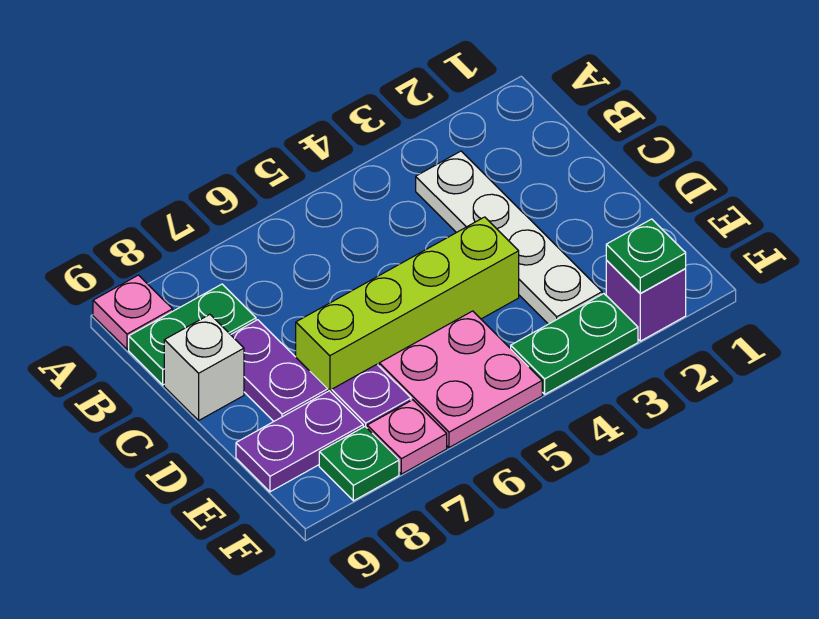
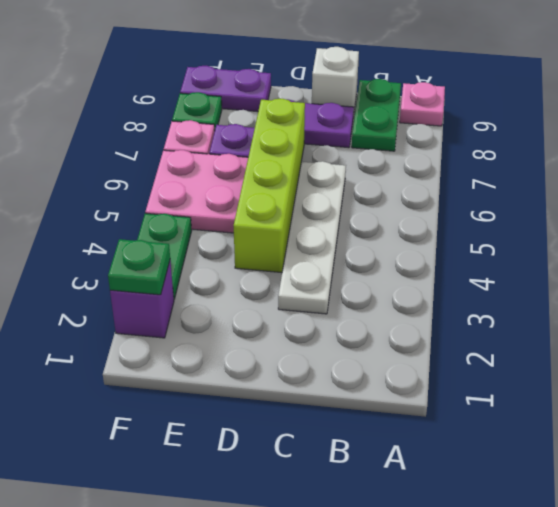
white plate B3:E3 level 1 -> white plate C3:C6 level 1
purple plate E8:E9 level 1 -> purple plate E9:F9 level 1

